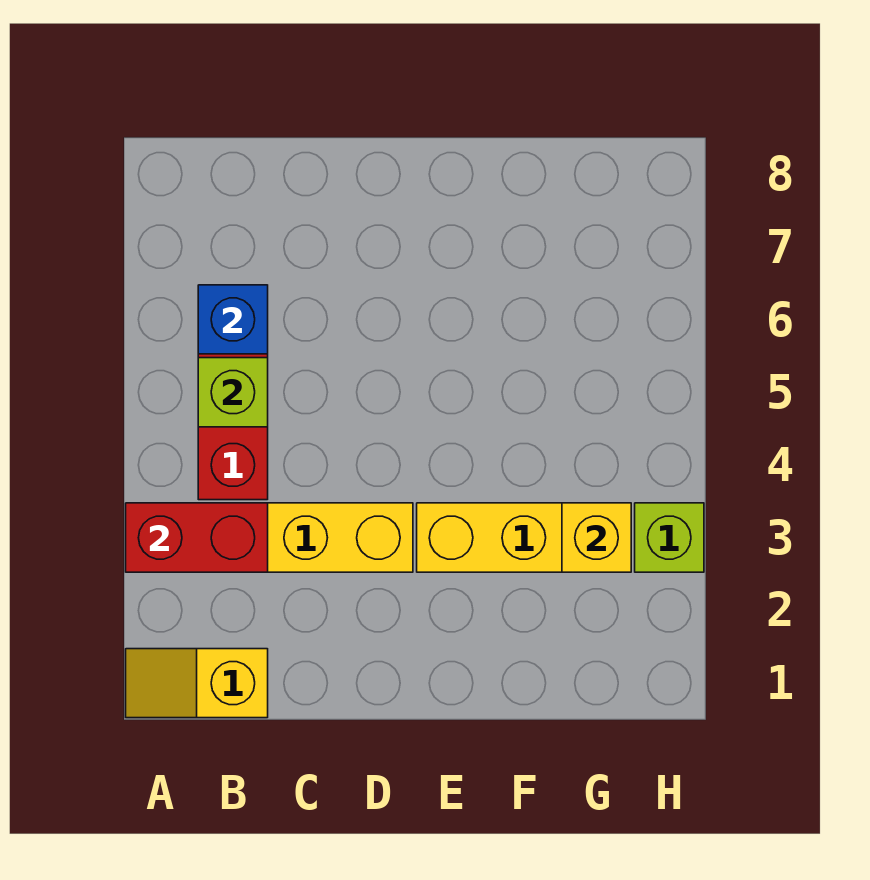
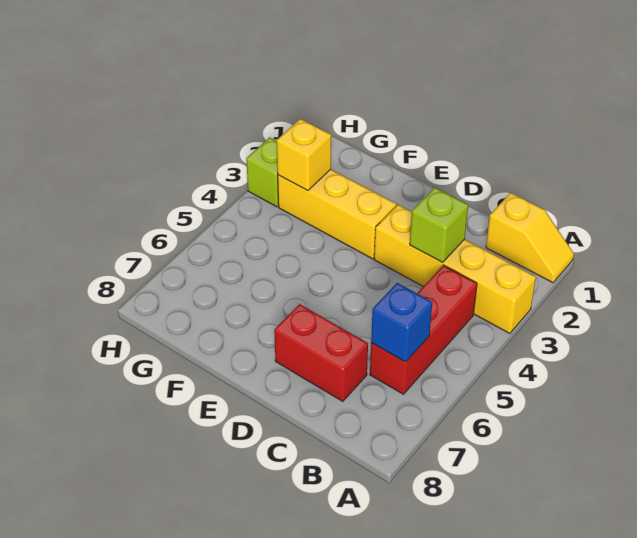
red brick A3:B3 level 2 -> red brick C7:D7 level 1
lime brick B5 level 2 -> lime brick C3 level 2

